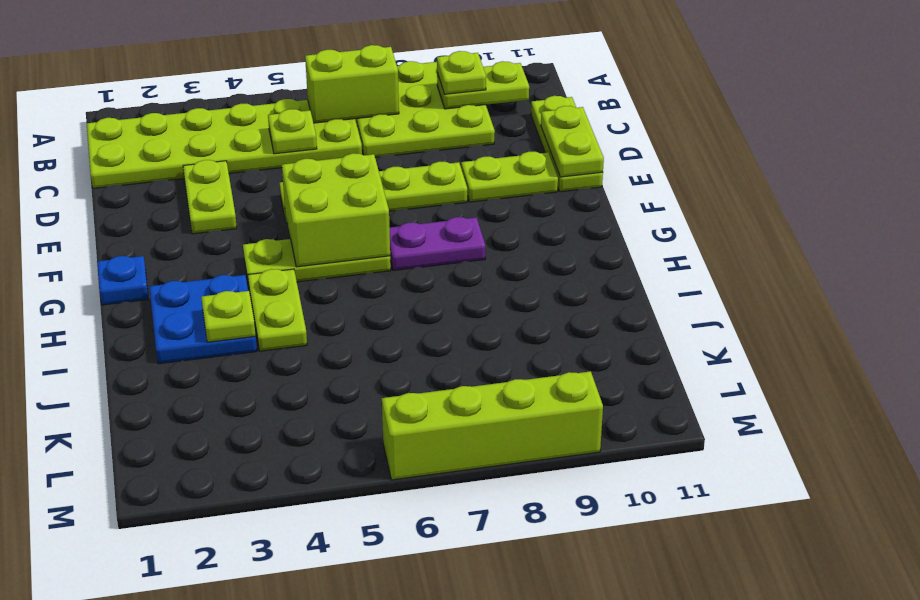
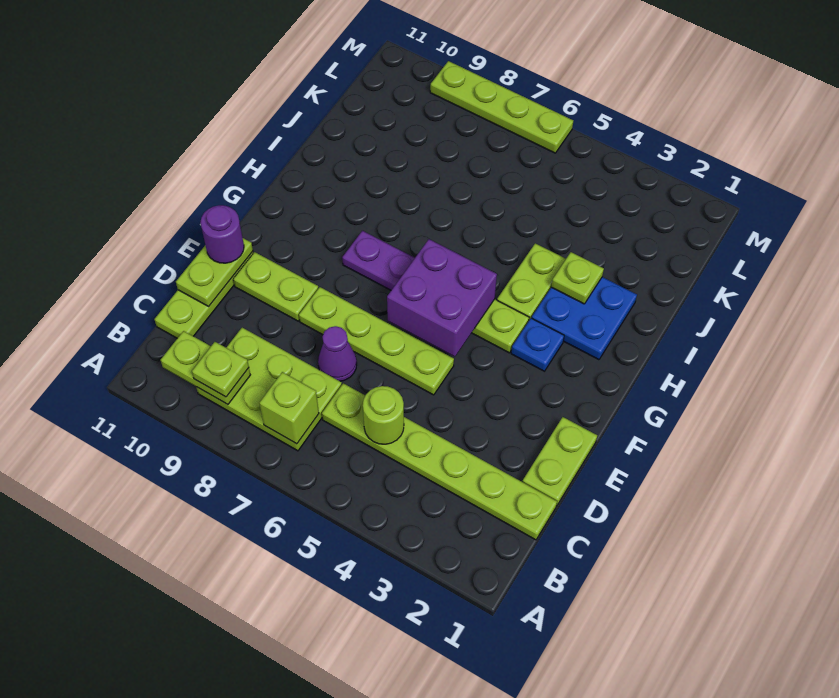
lime plate A7:C9 level 1 -> lime plate B7:C9 level 1
lime plate B1:C6 level 1 -> lime plate C1:C6 level 1
lime brick B6:B7 level 2 -> lime brick B7 level 2
lime plate C5 level 2 -> lime round brick C5 level 2
lime plate D3:E3 level 1 -> lime plate D1:E1 level 1
none -> purple cone D7 level 1
none -> purple round brick E11 level 3
lime brick F5:G6 level 2 -> purple brick F5:G6 level 2
blue plate G1 level 1 -> blue plate G3 level 1
lime brick M6:M9 level 1 -> lime plate M6:M9 level 1

